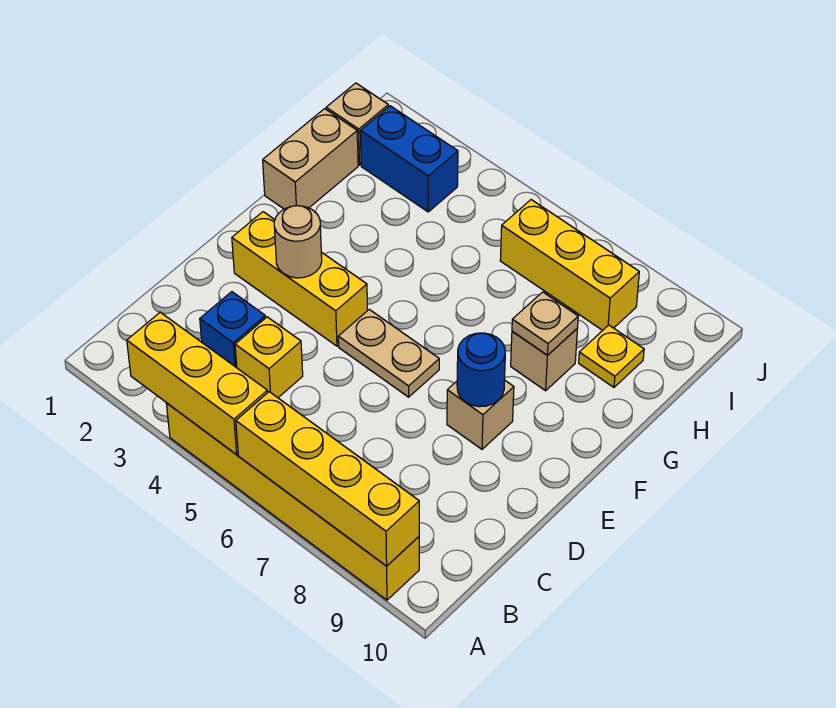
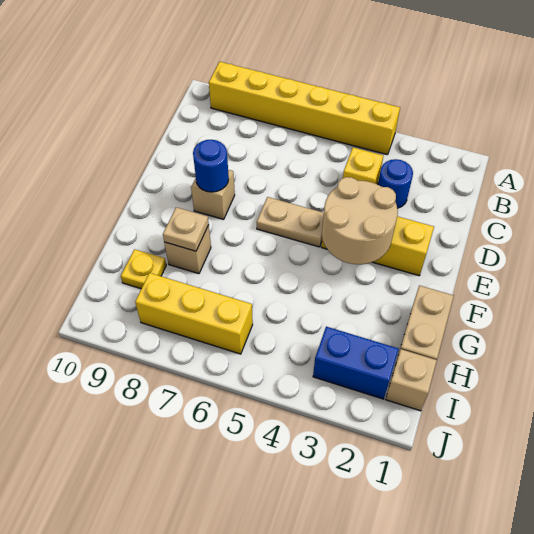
yellow brick A3:A5 level 2 -> none
yellow brick A6:A9 level 2 -> none
blue brick C3 level 1 -> blue round brick C3 level 1
tan round brick E3 level 2 -> tan round brick E3:F4 level 2

